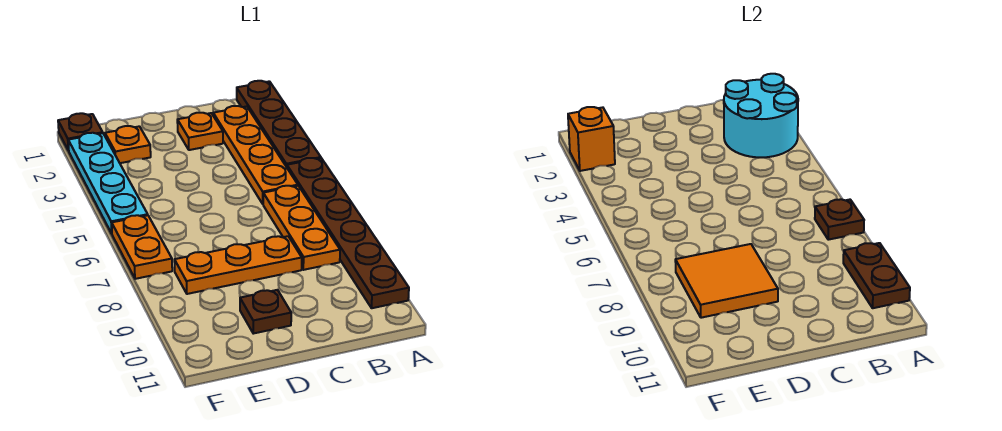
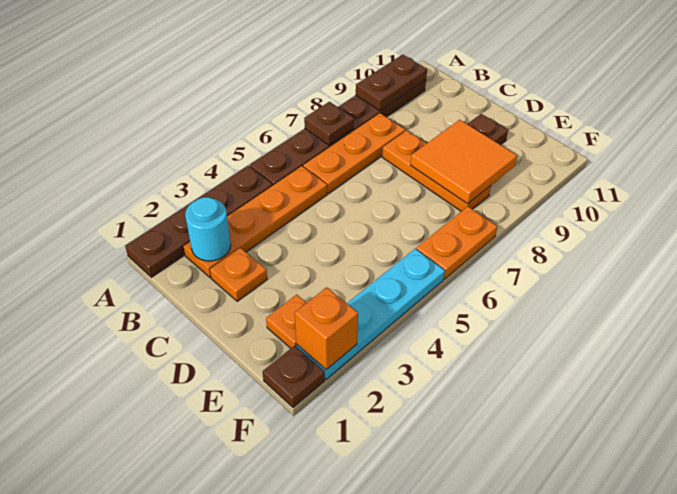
cyan round brick A2:B3 level 2 -> cyan round brick B2 level 2

